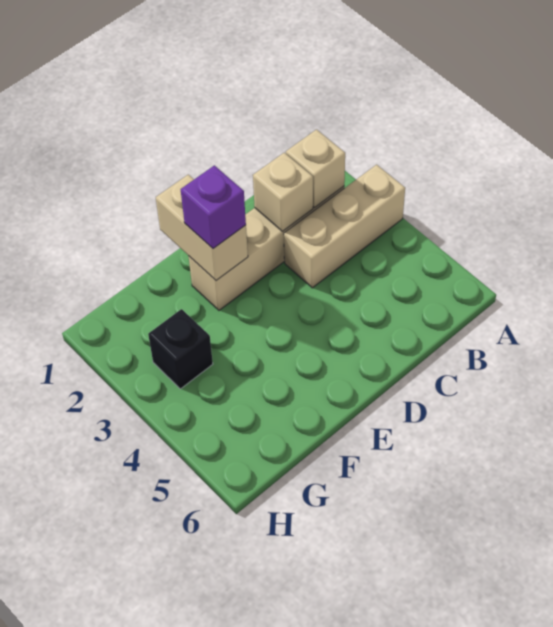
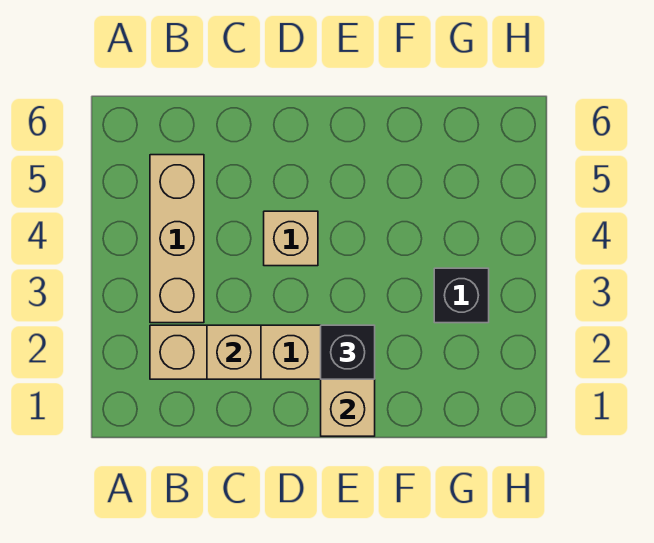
tan brick A3:C3 level 1 -> tan brick B3:B5 level 1
tan brick B2 level 2 -> tan brick D4 level 1
purple brick E2 level 3 -> black brick E2 level 3

